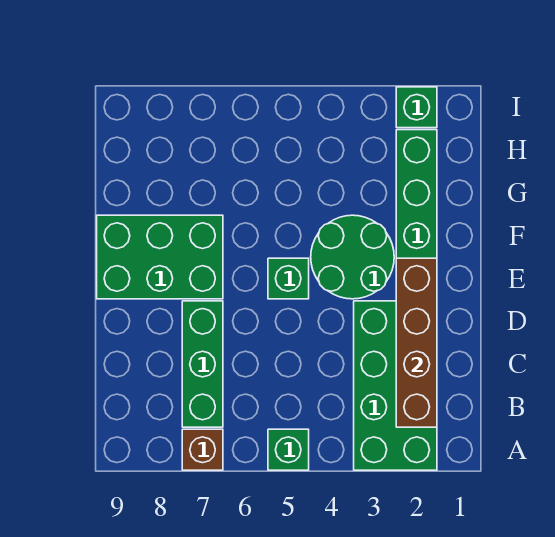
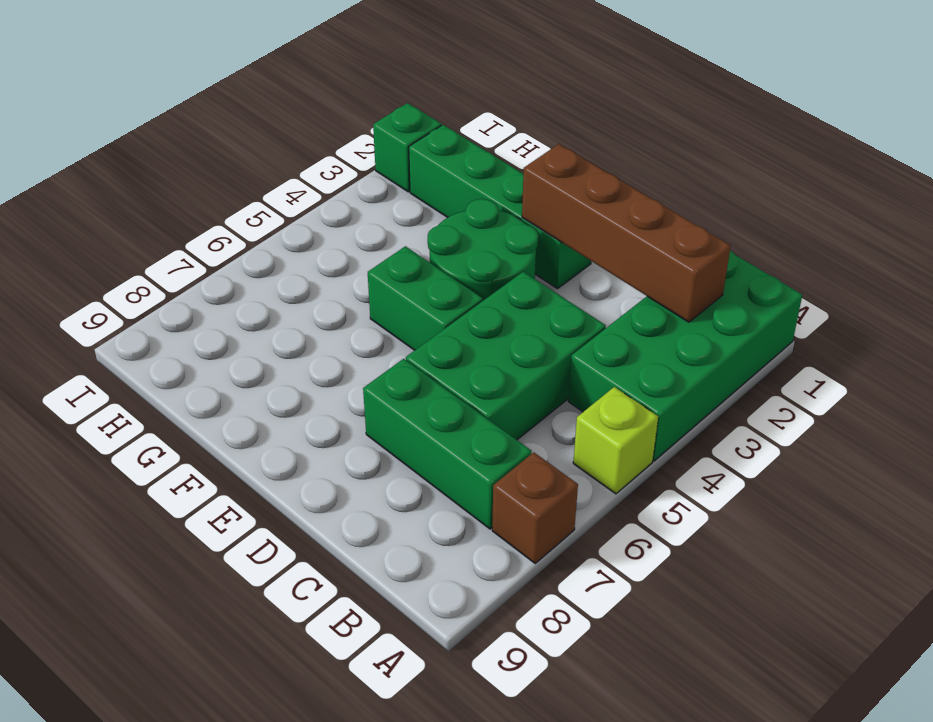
green brick A2:D3 level 1 -> green brick A1:B4 level 1
green brick A5 level 1 -> lime brick A5 level 1
green brick E5 level 1 -> green brick E5:F5 level 1
green brick E7:F9 level 1 -> green brick C4:D6 level 1

